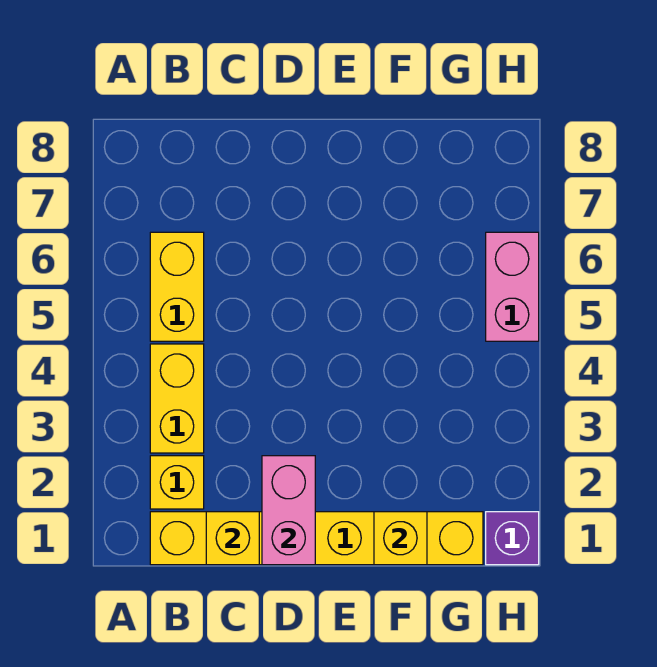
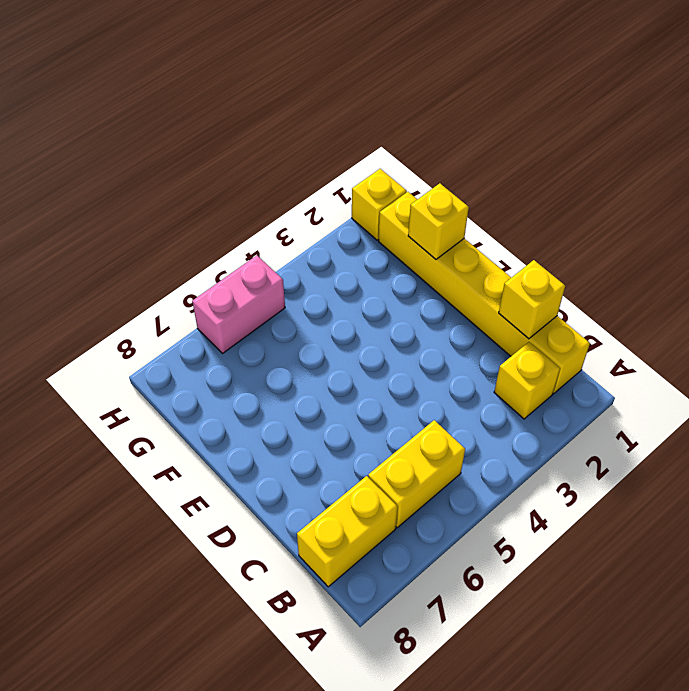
yellow brick B3:B4 level 1 -> yellow brick B7:B8 level 1
pink brick D1:D2 level 2 -> none
purple brick H1 level 1 -> yellow brick H1 level 1

